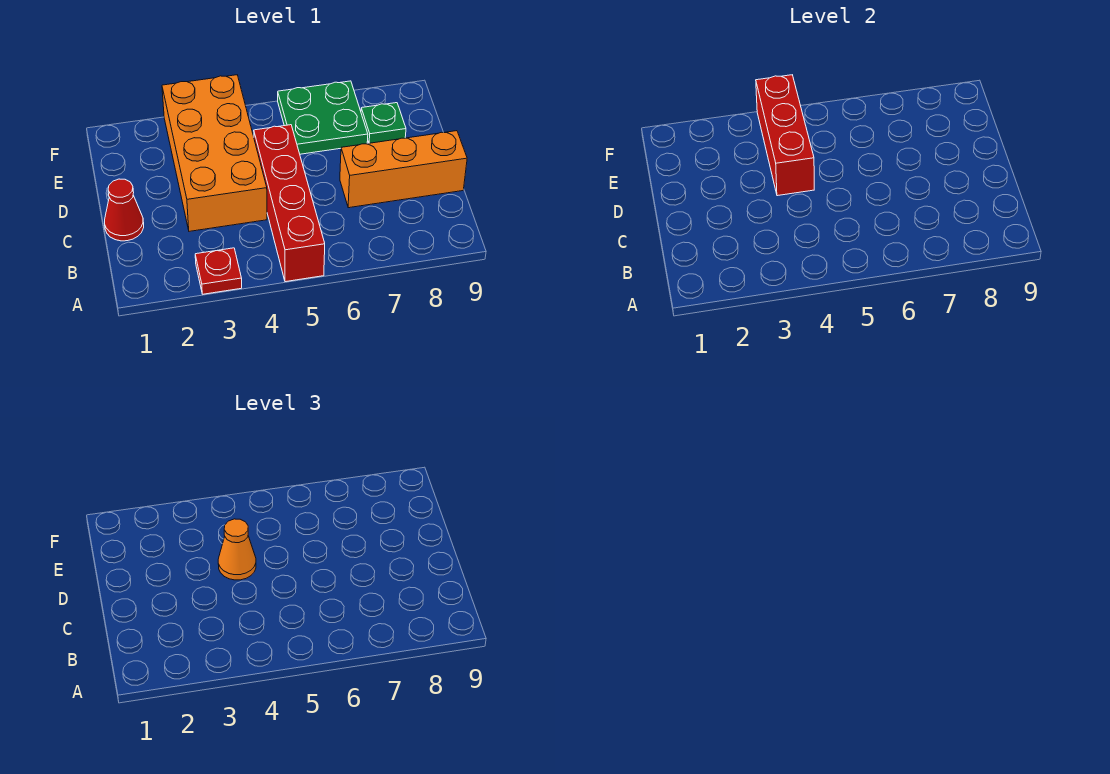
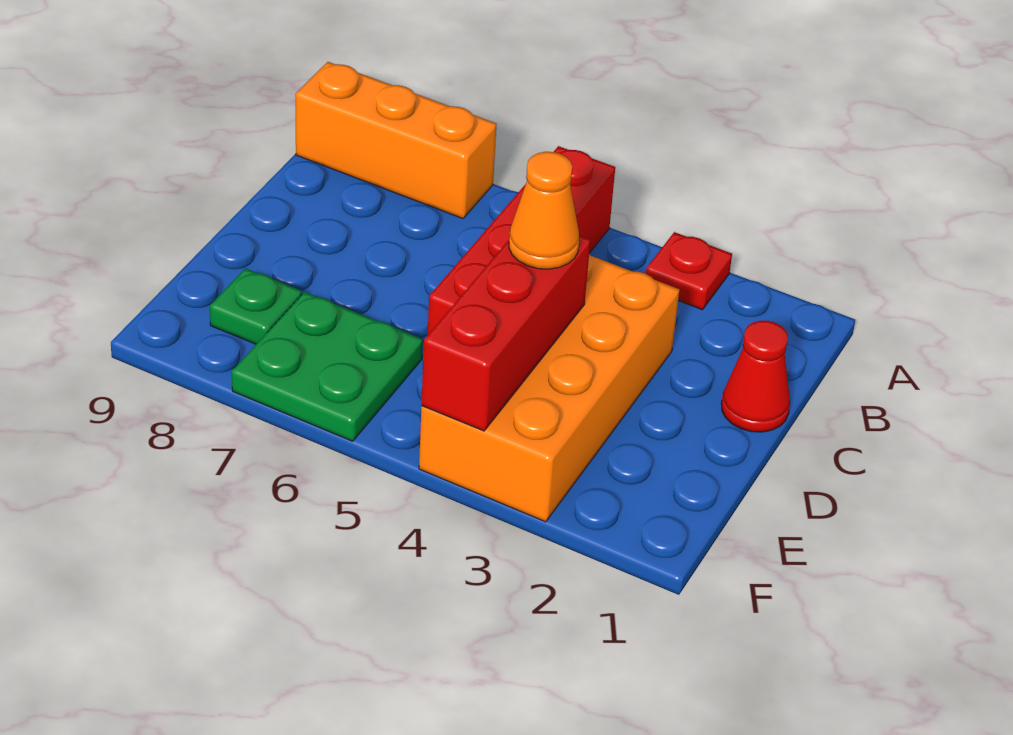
orange brick C7:C9 level 1 -> orange brick A7:A9 level 1

